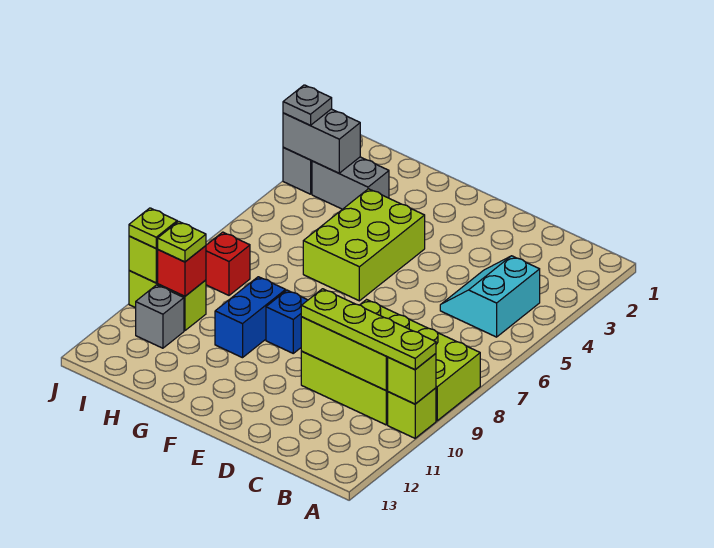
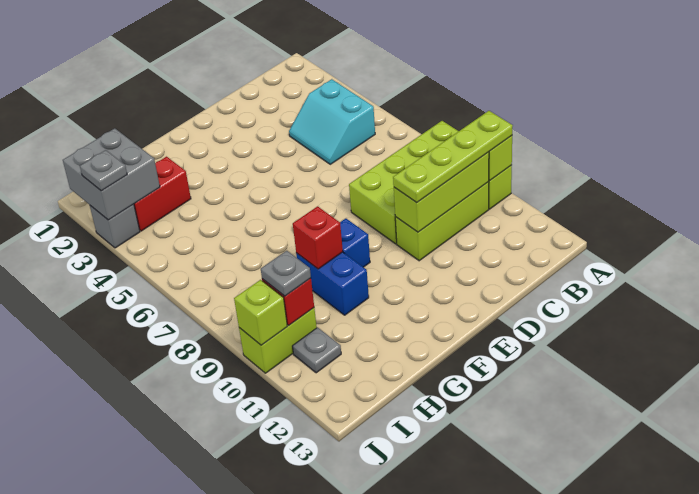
lime brick F4:G6 level 1 -> none
grey brick H3:I3 level 1 -> red brick H3:I3 level 1
grey brick I3:J3 level 2 -> grey brick I2:J3 level 2
red brick I8 level 1 -> red brick G9 level 2
lime plate I10 level 3 -> grey plate I10 level 3
grey brick I11 level 1 -> grey plate I11 level 1
lime plate J10 level 3 -> none

